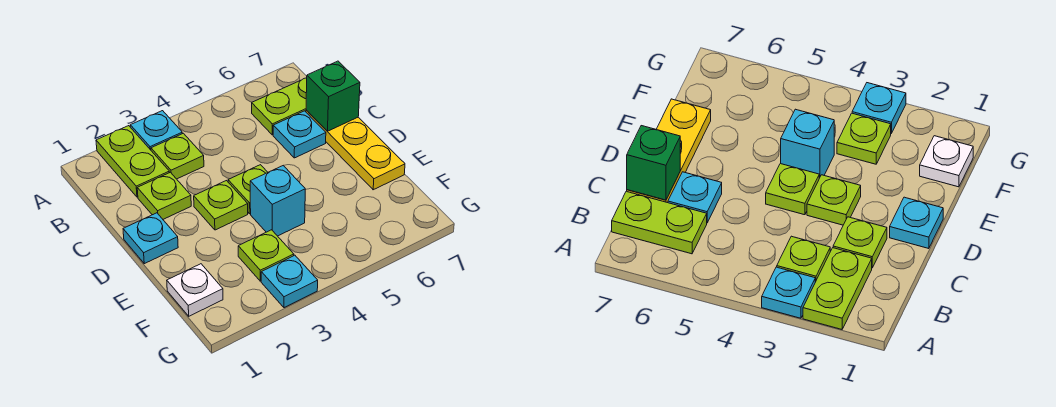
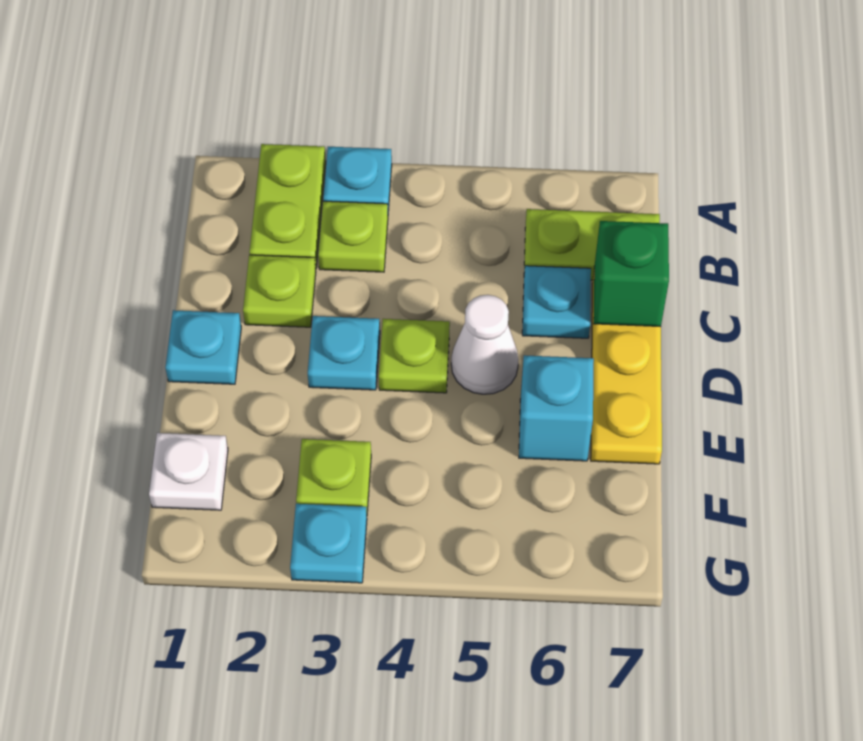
lime plate D3 level 1 -> cyan plate D3 level 1
none -> white cone D5 level 1
cyan brick E4 level 1 -> cyan brick E6 level 1

